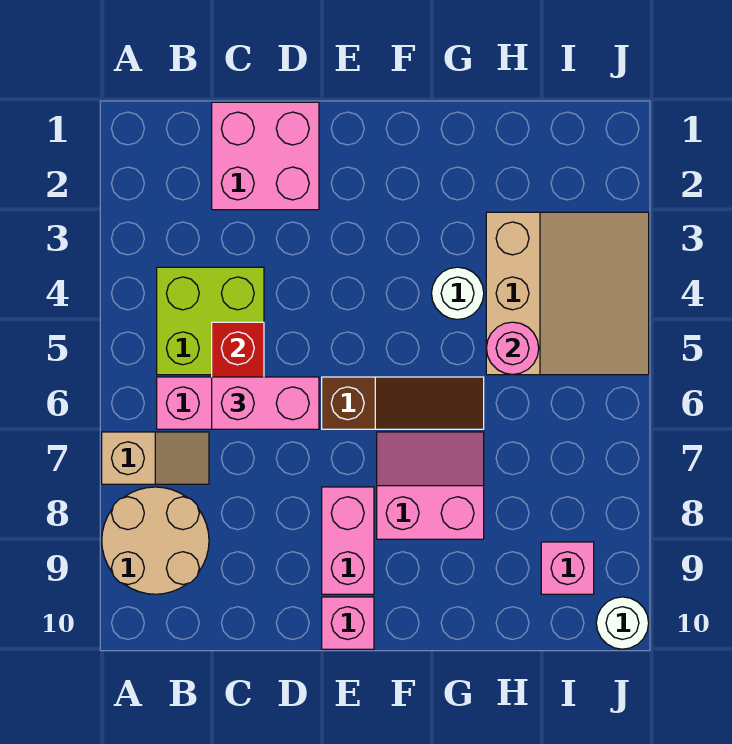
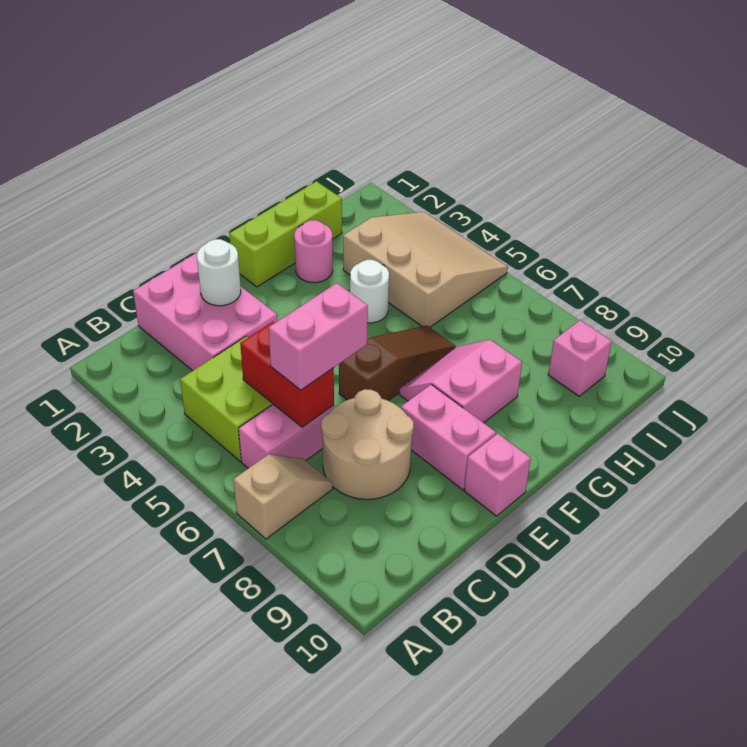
tan round brick A8:B9 level 1 -> tan round brick C7:D8 level 1
pink brick C1:D2 level 1 -> pink brick C1:D3 level 1
none -> lime brick F1:H1 level 1
pink round brick H5 level 2 -> pink round brick G2 level 1
white round brick J10 level 1 -> white round brick D2 level 2

